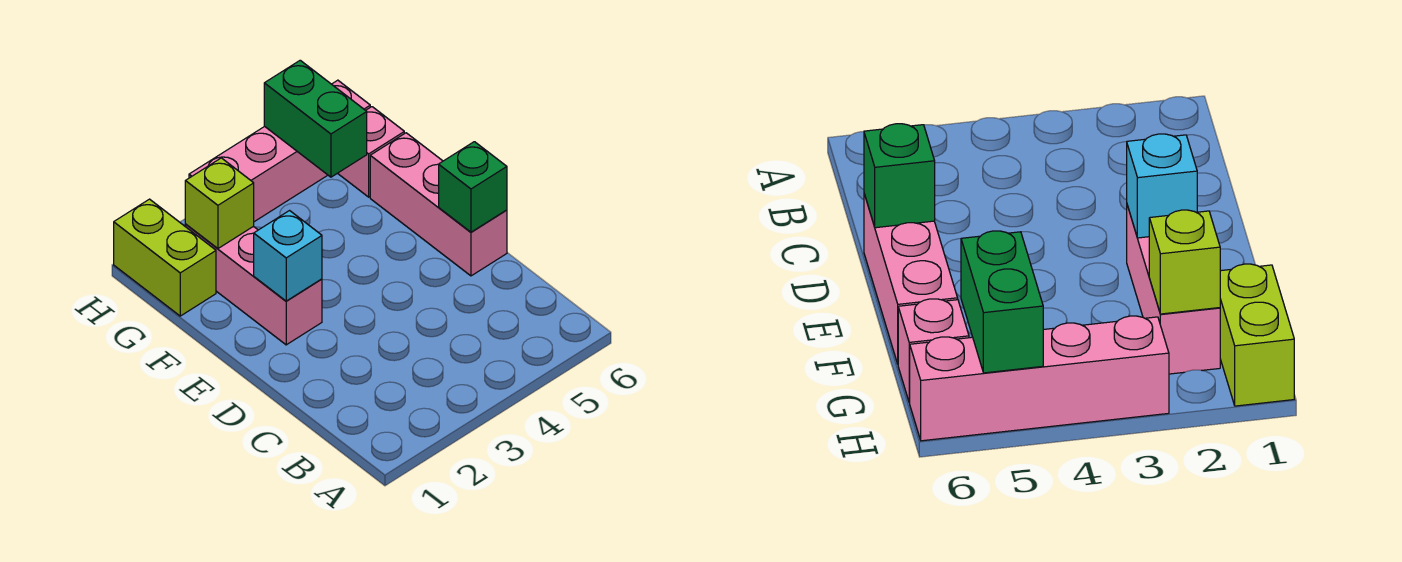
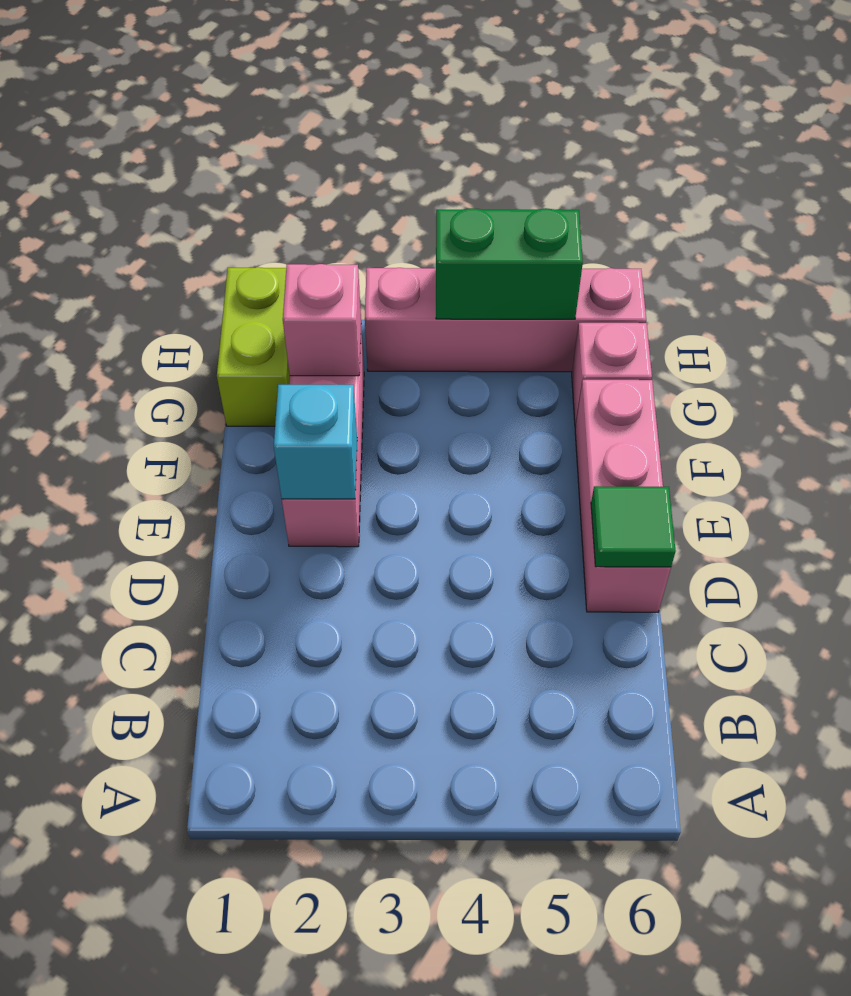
green brick D6 level 2 -> green tile D6 level 2
lime brick G2 level 2 -> pink brick G2 level 2
green brick G5:H5 level 2 -> green brick H4:H5 level 2

